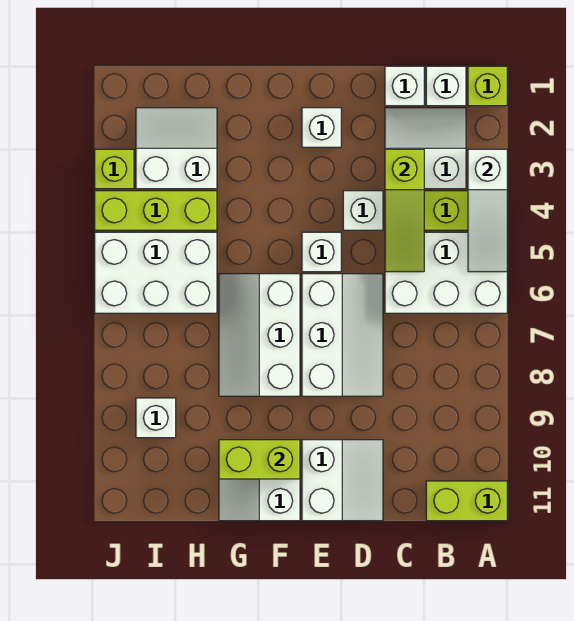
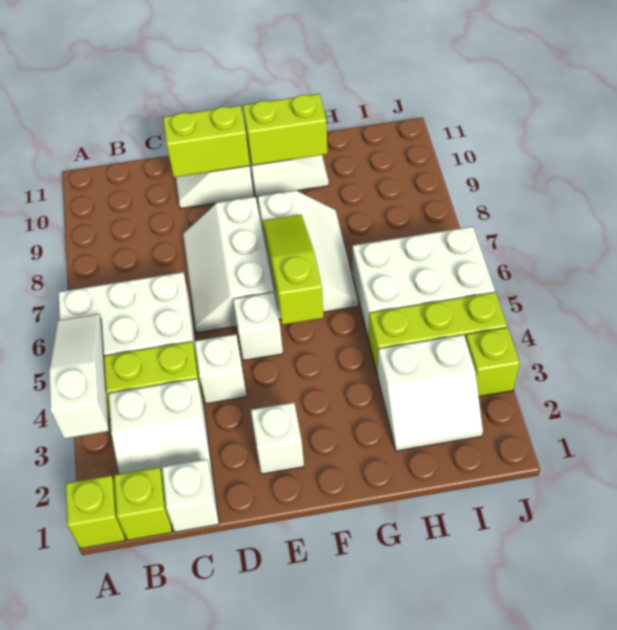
lime brick A11:B11 level 1 -> lime brick D10:E10 level 2
white brick B1 level 1 -> lime brick B1 level 1
lime slope C3:C5 level 2 top 3 -> lime slope F5:F7 level 2 top 5
white brick I9 level 1 -> none

